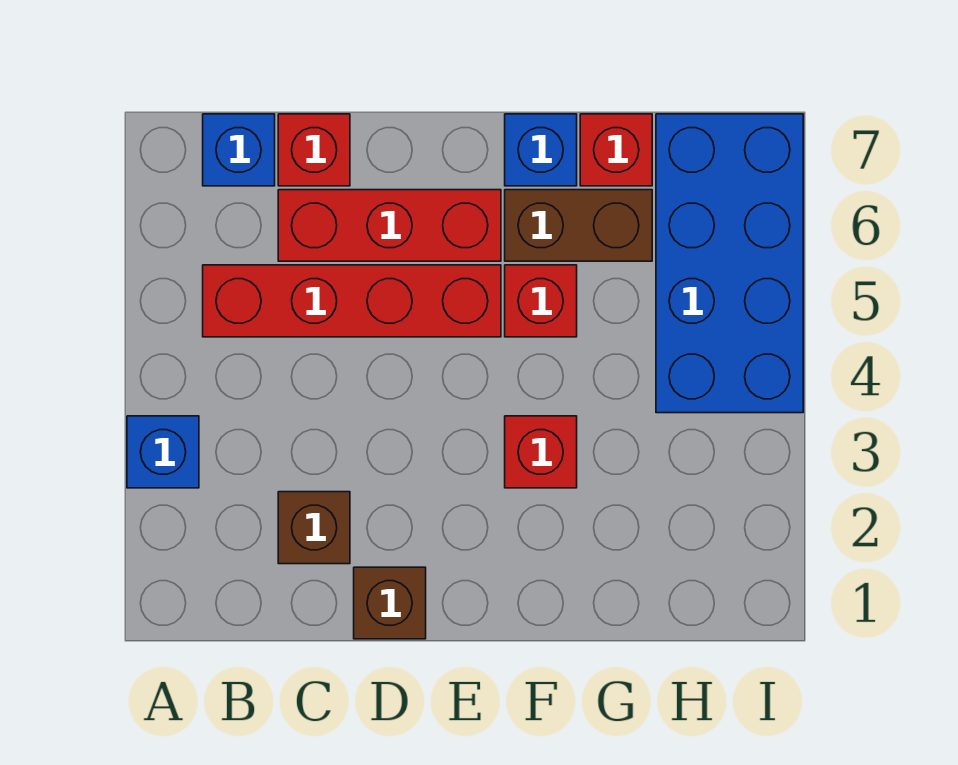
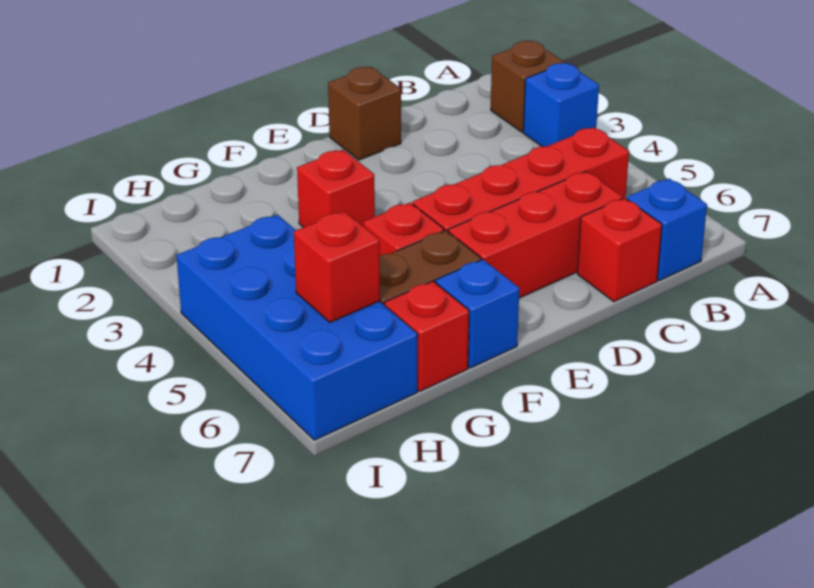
brown brick C2 level 1 -> brown brick A2 level 1
none -> red brick H6 level 2

